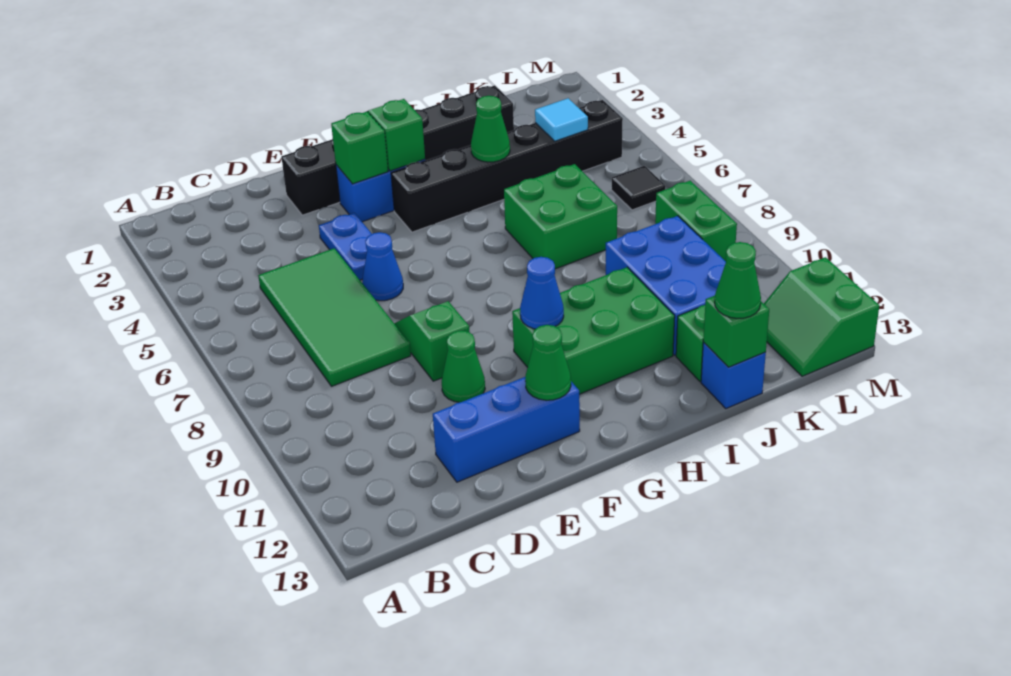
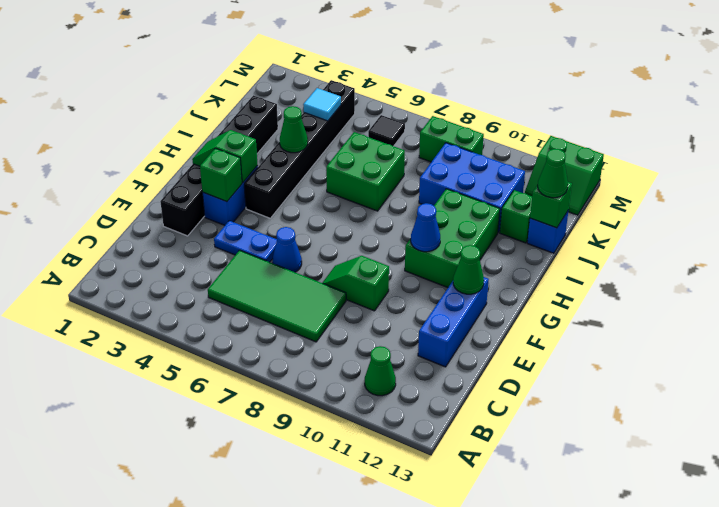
green cone E10 level 1 -> green cone B11 level 1

